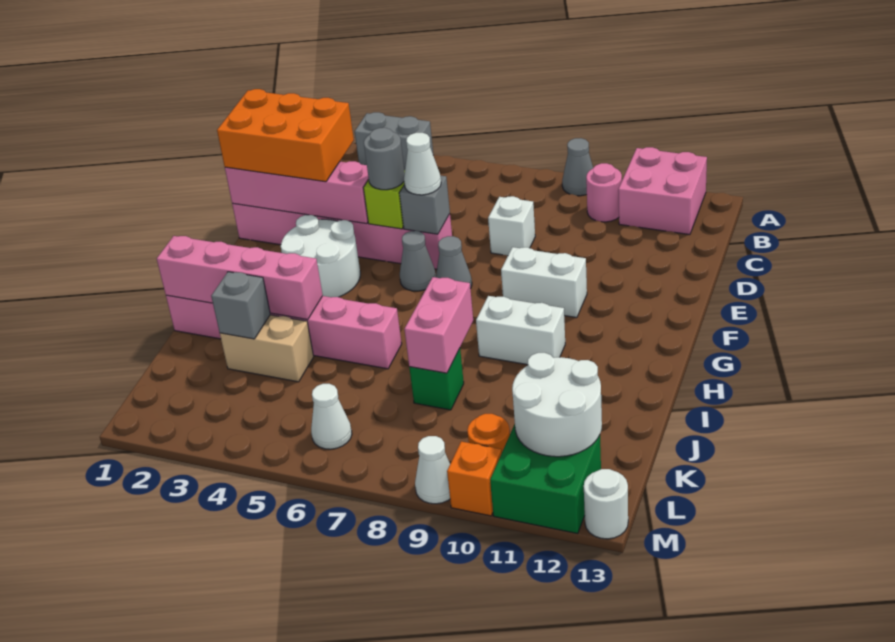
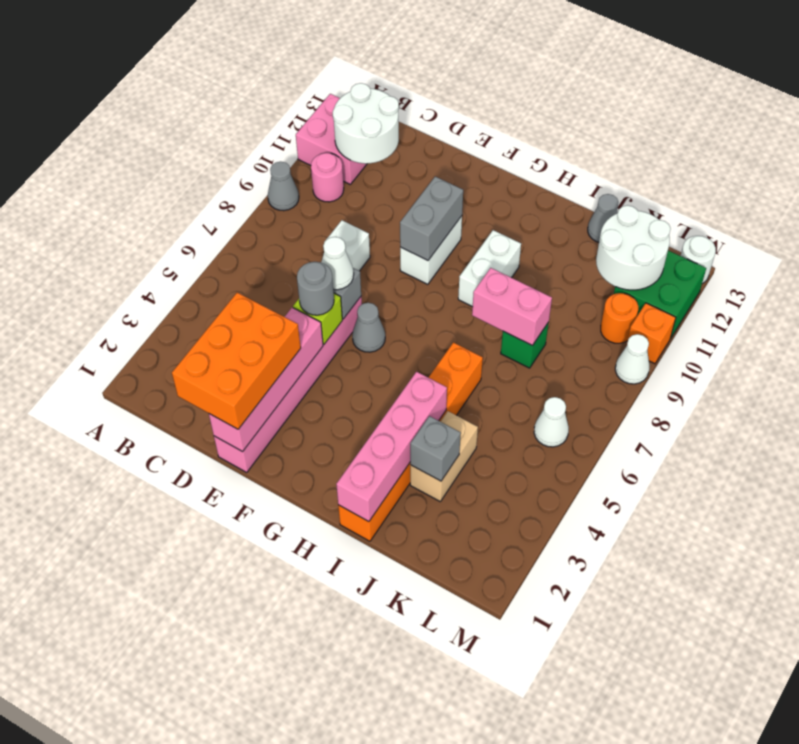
grey brick A3:A4 level 1 -> grey brick F9:F10 level 2
white round brick F3:G4 level 1 -> white round brick B11:C12 level 2
grey cone F7 level 1 -> grey cone J13 level 1
pink brick I1:I6 level 1 -> orange brick I1:I6 level 1

